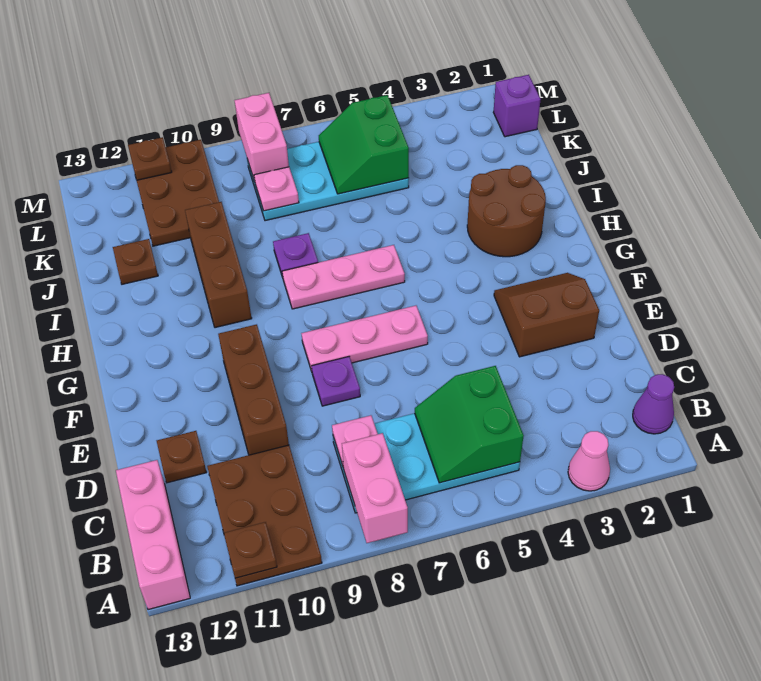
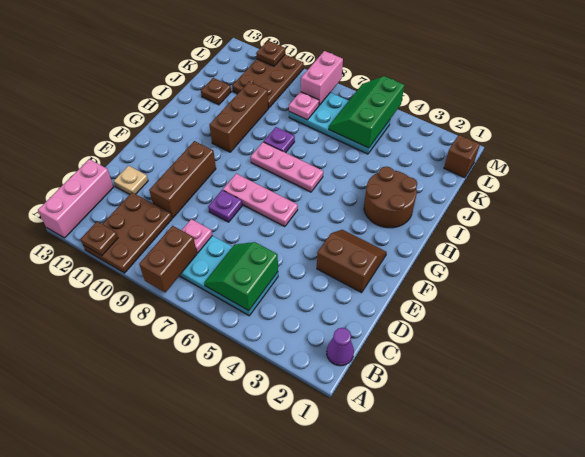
pink cone A3 level 1 -> none
pink brick A8:B8 level 2 -> brown brick A8:B8 level 2
brown plate D12 level 1 -> tan plate D12 level 1
green slope K5:L6 level 2 top 5 -> green slope K5:M6 level 2 top 5
purple brick L1 level 1 -> brown brick L1 level 1

